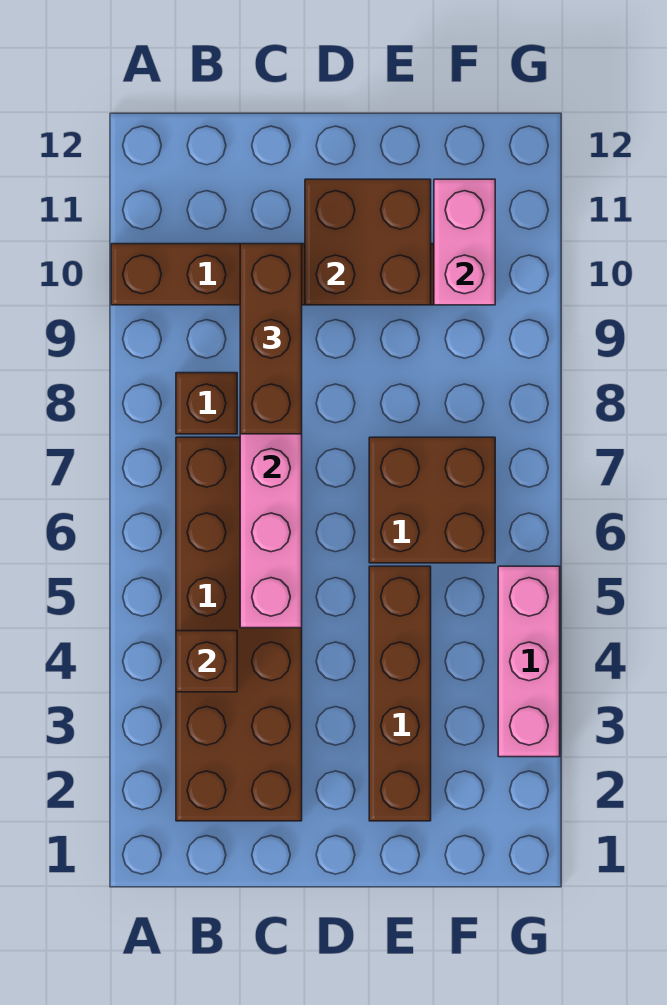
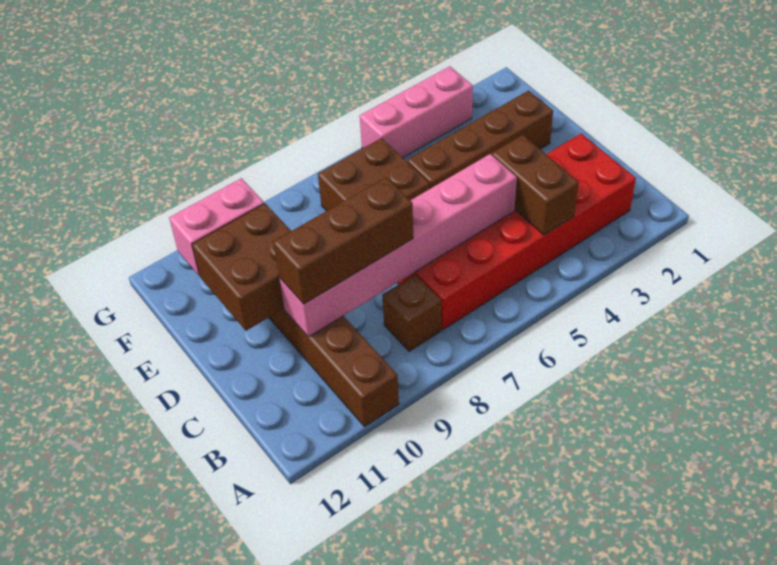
brown brick B2:C7 level 1 -> red brick B2:C7 level 1
brown brick B4 level 2 -> brown brick B4:C4 level 2

